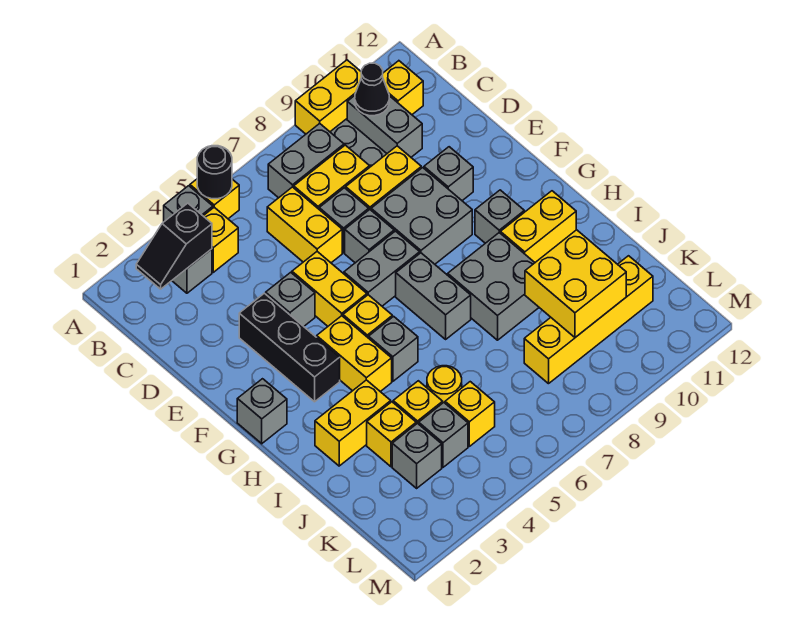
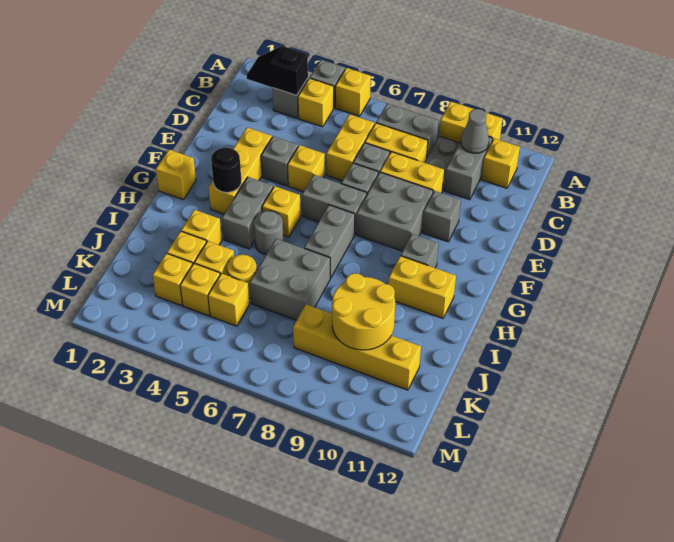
black round brick A5 level 2 -> black round brick G3 level 2
black cone B10 level 2 -> grey cone B10 level 2
black brick E3:G3 level 1 -> yellow brick E3:G3 level 1
yellow brick E5:F5 level 1 -> yellow brick E5 level 1
grey brick G1 level 1 -> yellow brick G1 level 1
yellow brick G4:H4 level 1 -> grey brick G4:H4 level 1
grey brick H5 level 1 -> grey round brick H5 level 1
grey brick H8:I9 level 1 -> grey brick I6:J7 level 1
yellow brick I2:I3 level 1 -> yellow brick I3 level 1
yellow brick J9:K10 level 2 -> yellow round brick J9:K10 level 2
grey brick K3 level 1 -> yellow brick K3 level 1
grey brick K4 level 1 -> yellow brick K4 level 1

